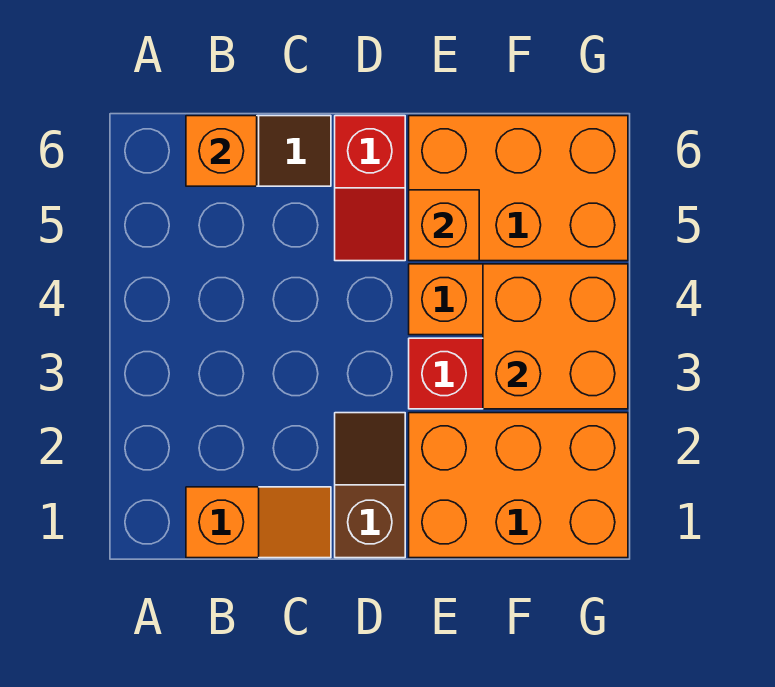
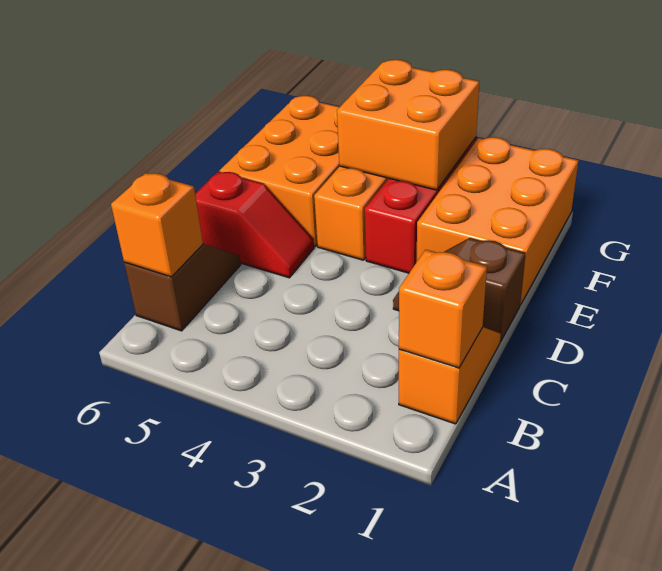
orange brick E5 level 2 -> orange brick B1 level 2

